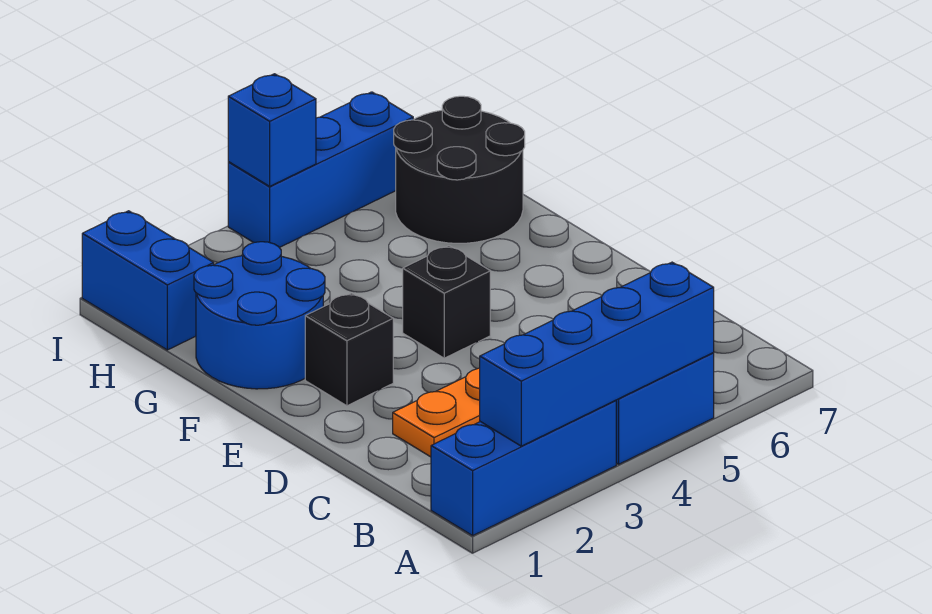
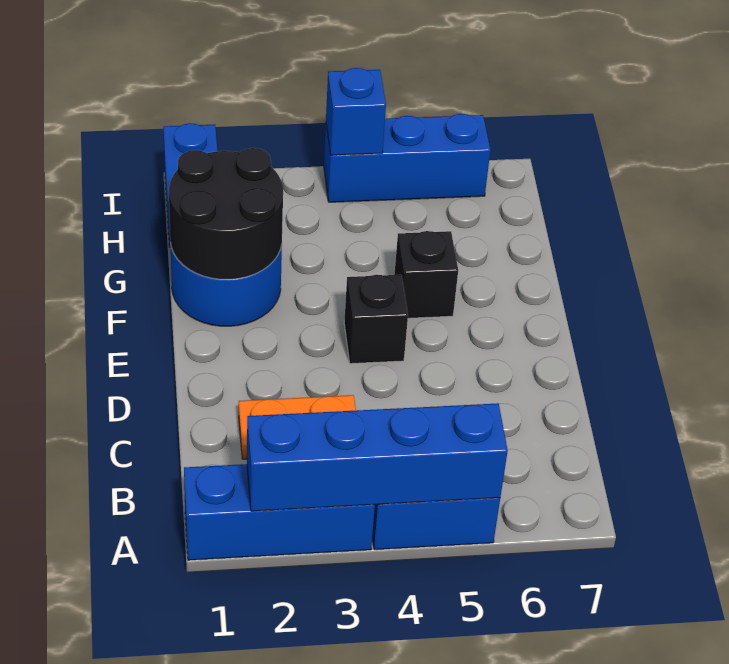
black brick E2 level 1 -> black brick F5 level 1
black round brick G6:H7 level 1 -> black round brick F1:G2 level 2

